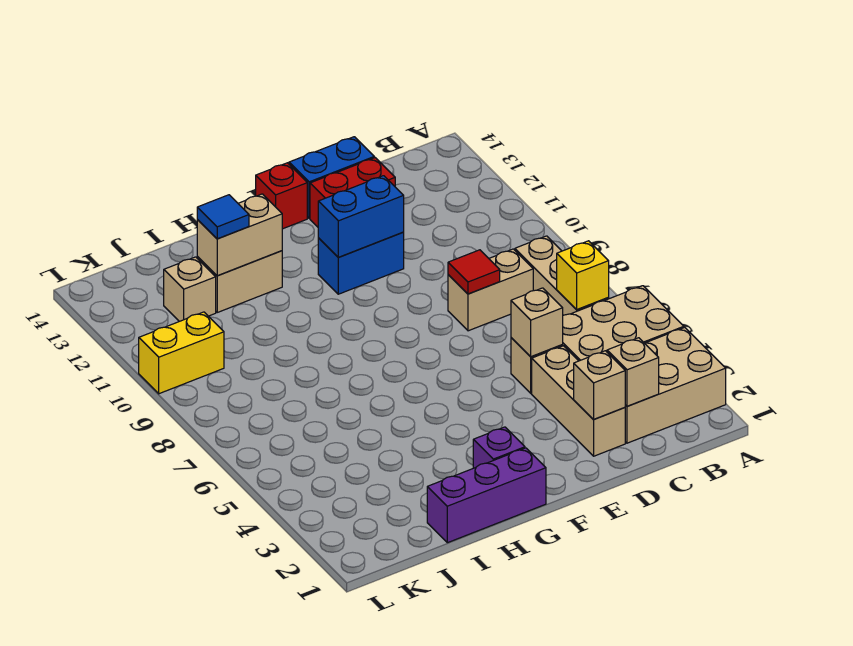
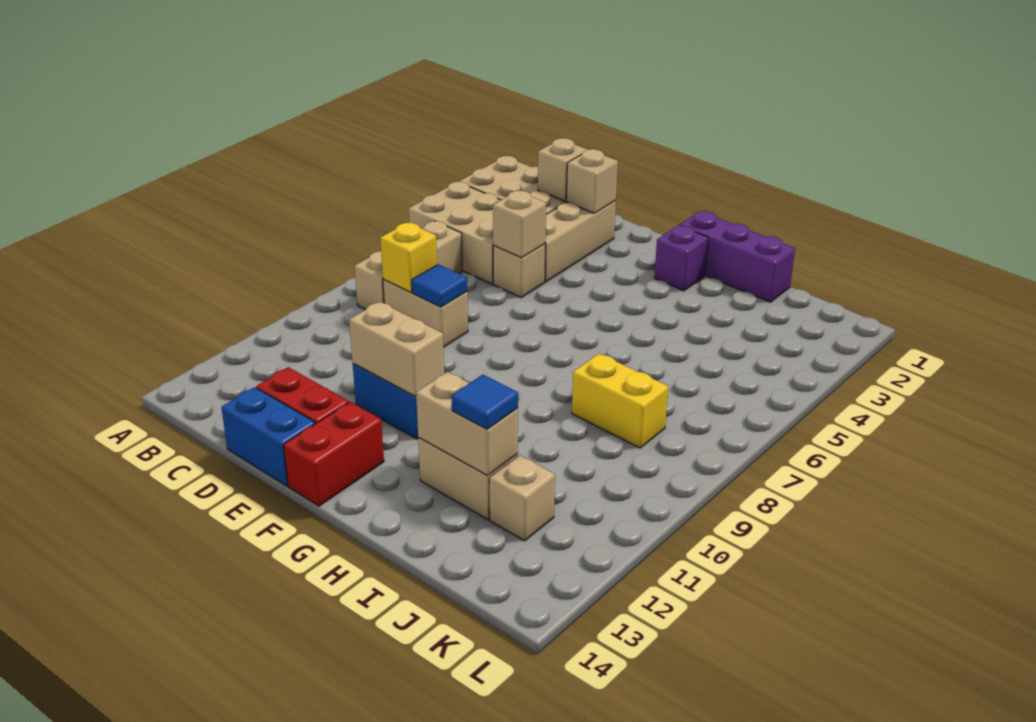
yellow brick B6 level 2 -> yellow brick C8 level 2
red tile D8 level 2 -> blue tile D8 level 2
blue brick E11:F11 level 2 -> tan brick E11:F11 level 2
red brick F14 level 1 -> red brick F13:F14 level 1
yellow brick K10:L10 level 1 -> yellow brick I8:J8 level 1

